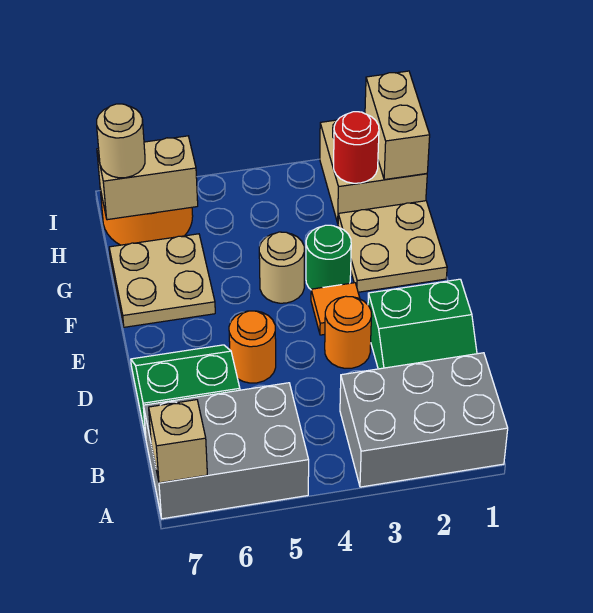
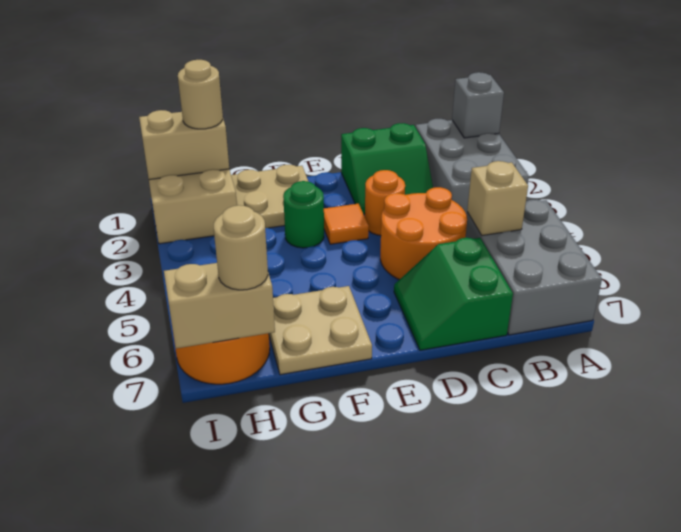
none -> grey brick A1 level 2
tan brick A7 level 2 -> tan brick B5 level 2
green slope C1:D2 level 1 top D -> green slope C1:D2 level 1 top 1
orange round brick D5 level 1 -> orange round brick C4:D5 level 1
tan round brick F4 level 1 -> tan round brick H1 level 3
red round brick H2 level 2 -> none
tan brick H6:H7 level 2 -> tan brick H7:I7 level 2

